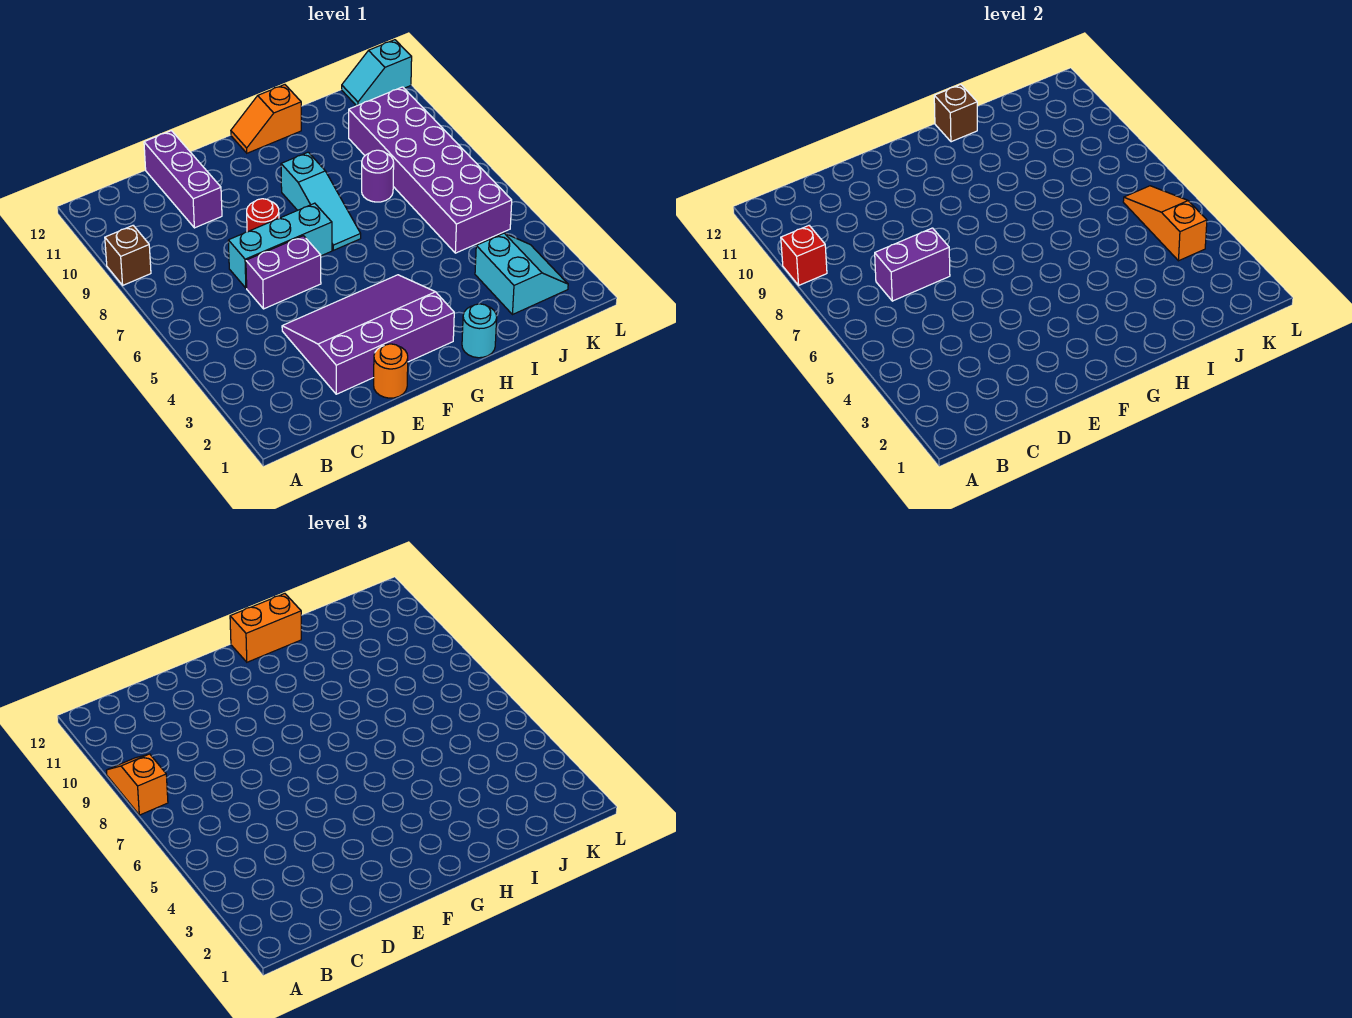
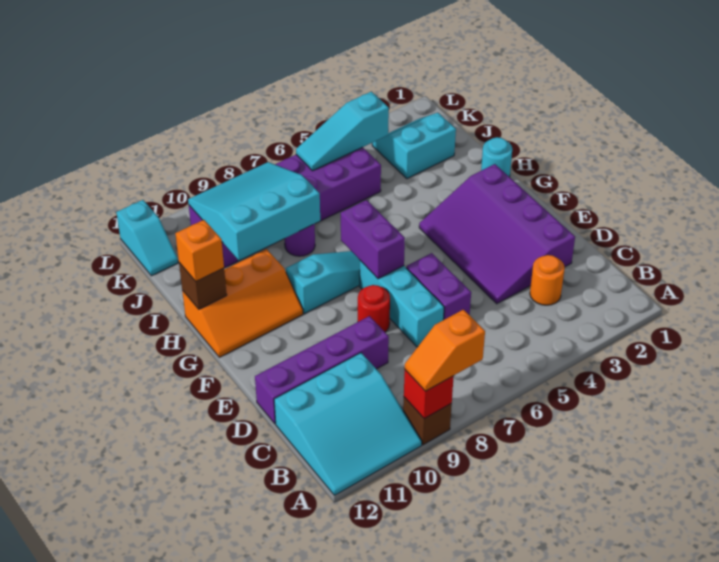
none -> cyan slope A10:C12 level 1 top C
purple brick C7:D7 level 2 -> purple brick F7:G7 level 2
purple brick D10:D12 level 1 -> purple brick D9:D12 level 1
orange round brick E1 level 1 -> orange round brick C3 level 1
orange slope G12:H12 level 1 top H -> orange slope G10:H12 level 1 top H
orange brick G12:H12 level 3 -> orange brick H12 level 3
none -> cyan slope I8:K10 level 2 top I
orange slope K4:K6 level 2 top 4 -> cyan slope K4:K6 level 2 top 4

